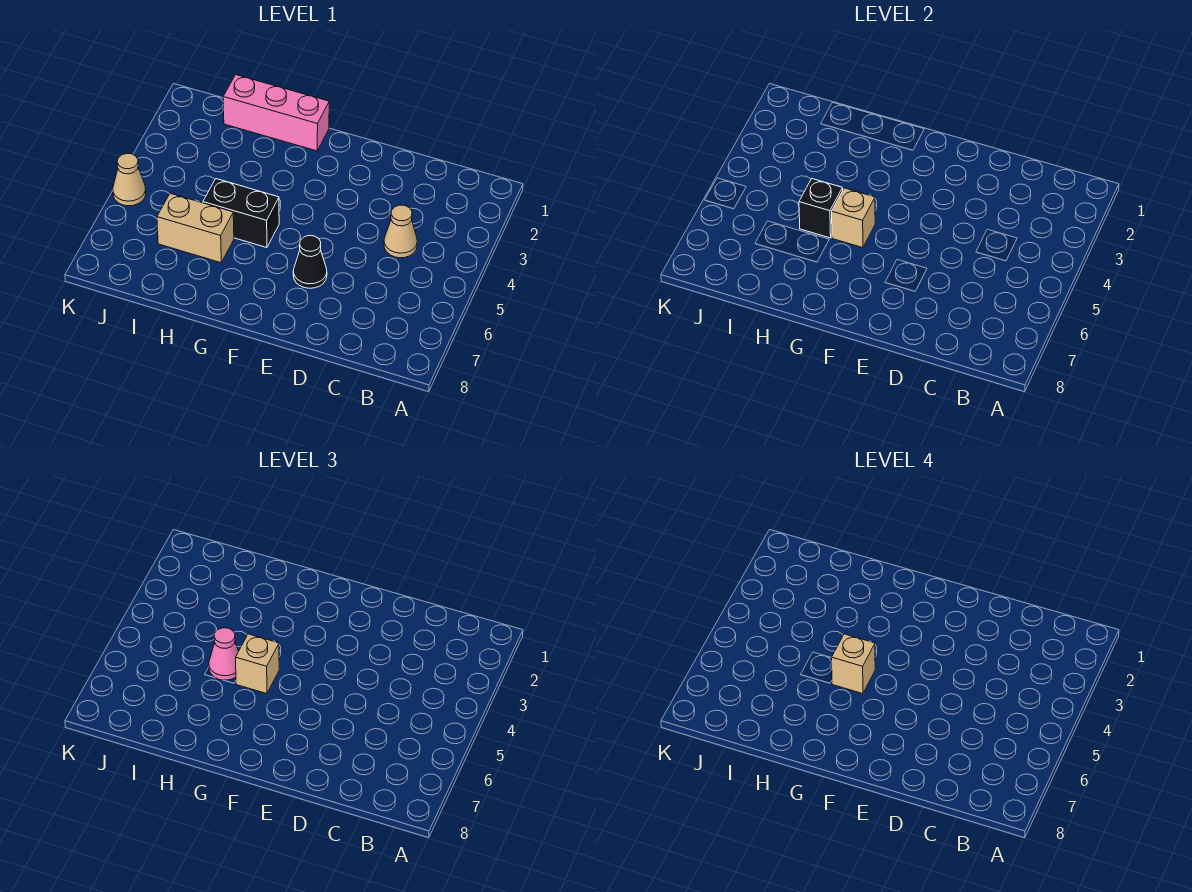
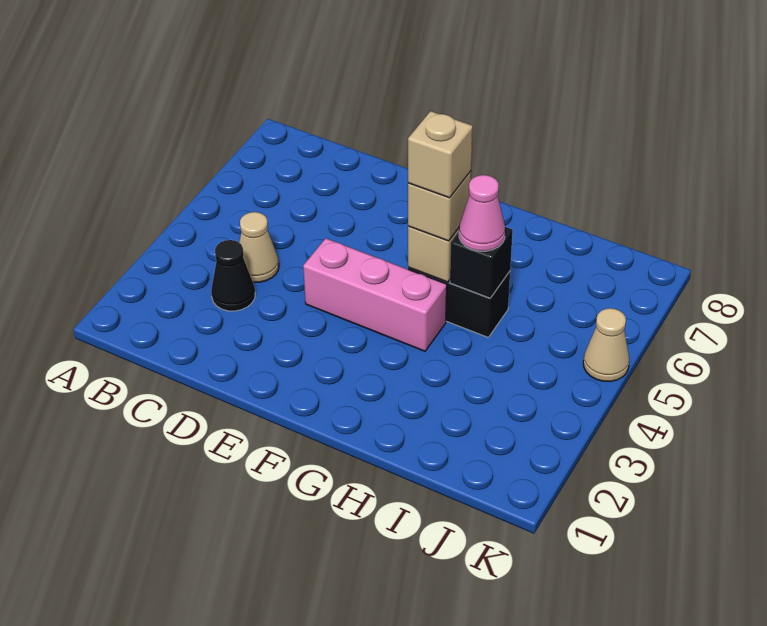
black cone E6 level 1 -> black cone C3 level 1
pink brick G1:I1 level 1 -> pink brick E4:G4 level 1
tan brick H6:I6 level 1 -> none

